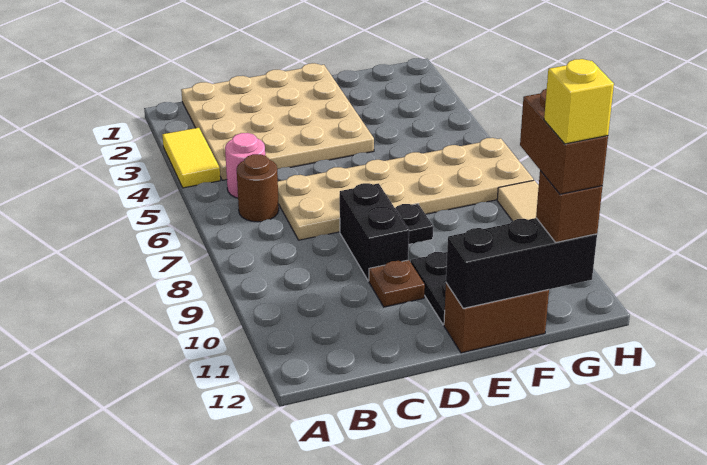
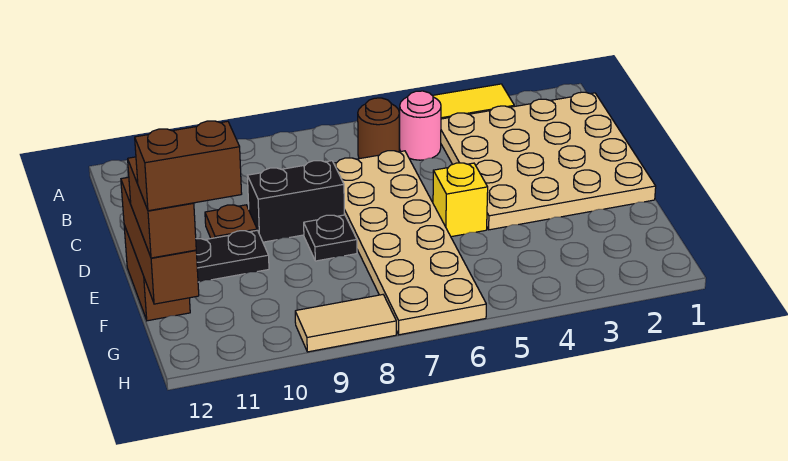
black brick E12:G12 level 2 -> brown brick E12:G12 level 2
brown brick G12 level 3 -> brown brick F12:G12 level 3
yellow brick G12 level 5 -> yellow brick E5 level 1

